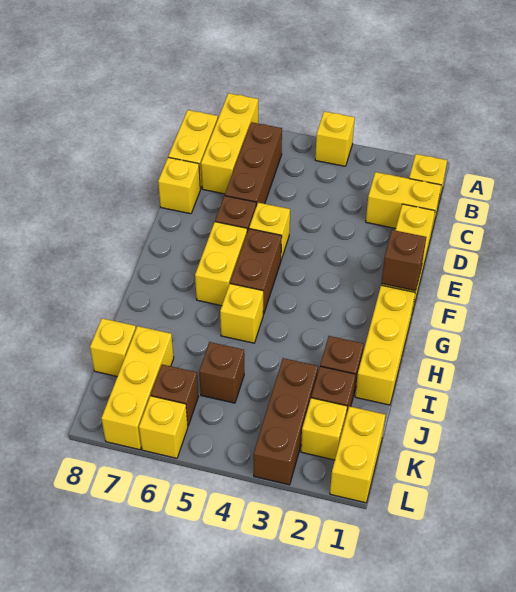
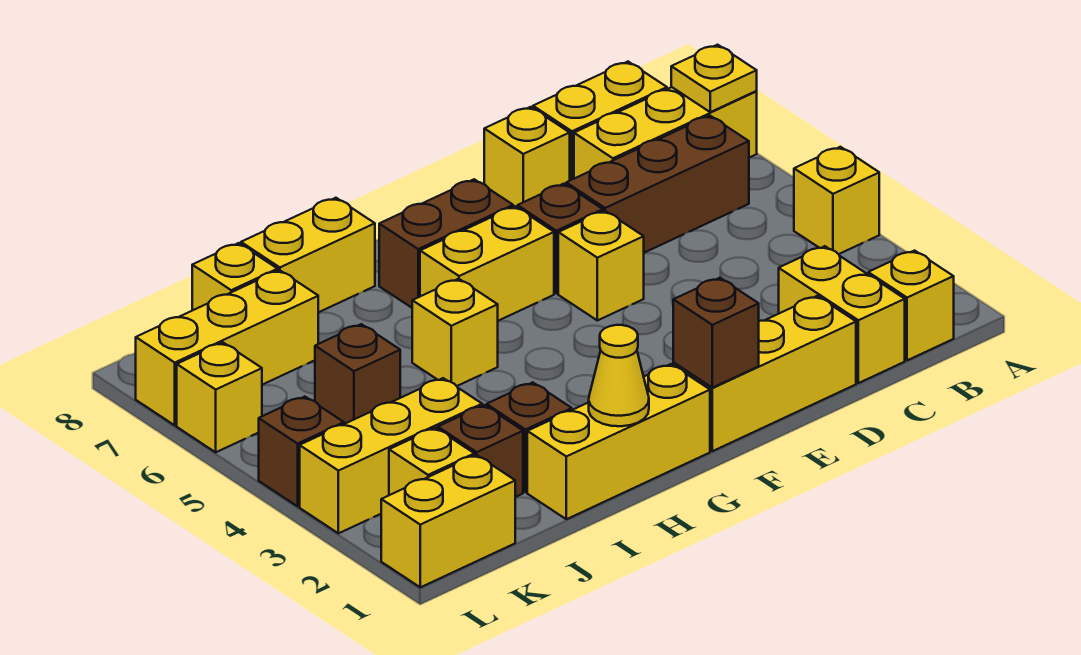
none -> yellow plate A7 level 2
brown brick F5:G5 level 1 -> brown brick F7:G7 level 1
none -> yellow cone H1 level 2
none -> yellow brick H8:I8 level 1
brown brick J3:L3 level 1 -> yellow brick J3:L3 level 1
brown brick K6 level 1 -> brown brick L4 level 1

